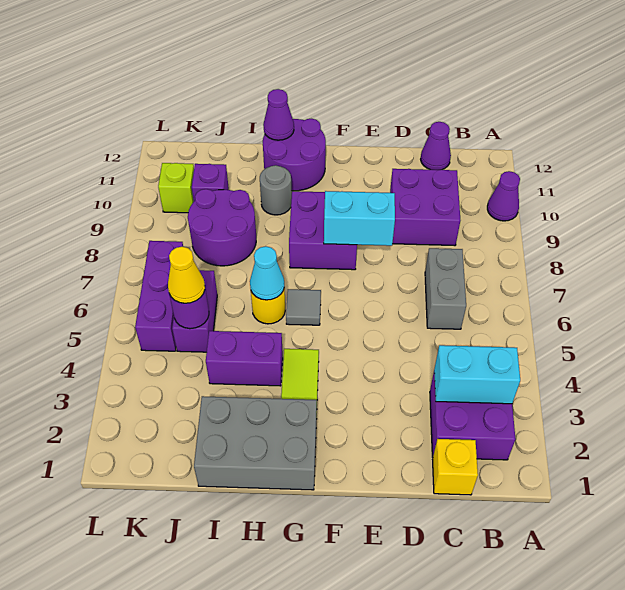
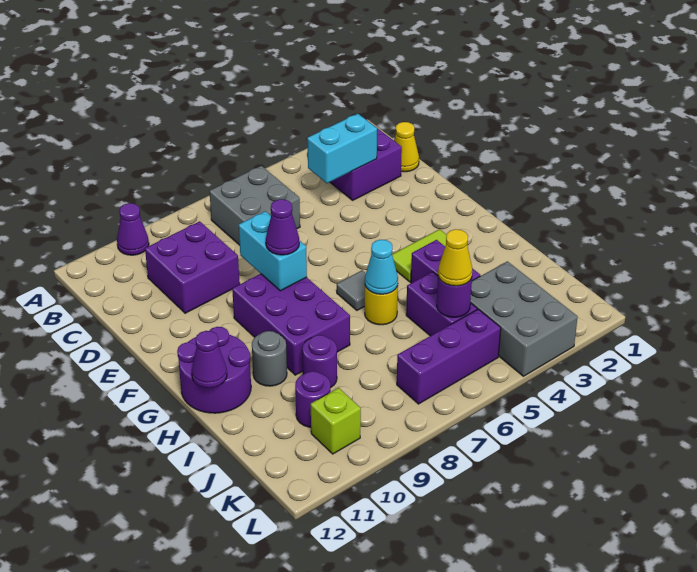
cyan brick B3:C3 level 2 -> cyan brick C3:C4 level 2
yellow brick C1 level 1 -> yellow cone C1 level 1
grey brick C6:C7 level 1 -> grey brick B6:C7 level 1
purple cone C12 level 1 -> purple cone F8 level 3
purple brick F8:G9 level 1 -> purple brick F8:H9 level 1
grey brick G1:I2 level 1 -> grey brick J3:L4 level 1
purple round brick I8:J9 level 1 -> purple round brick I9 level 1
purple brick J5:J6 level 1 -> purple brick I5:J5 level 1
purple brick J10 level 1 -> purple round brick J10 level 1

